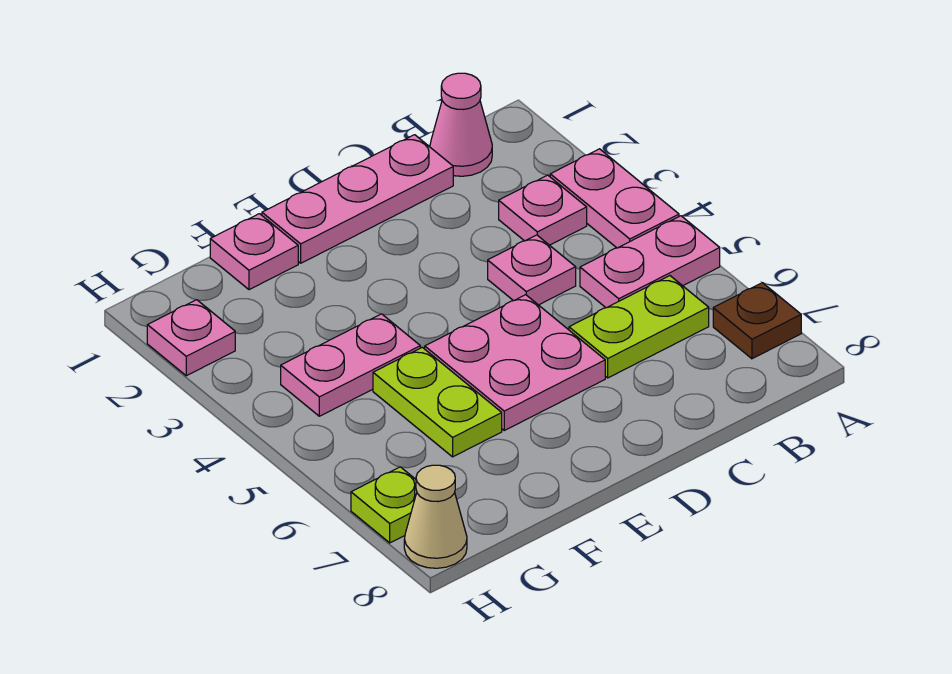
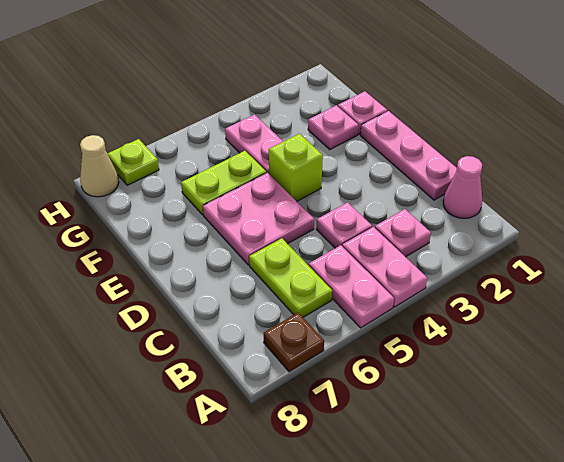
pink plate A3:A4 level 1 -> pink plate A4:B4 level 1
none -> lime brick E4 level 1
pink plate H2 level 1 -> pink plate F2 level 1

